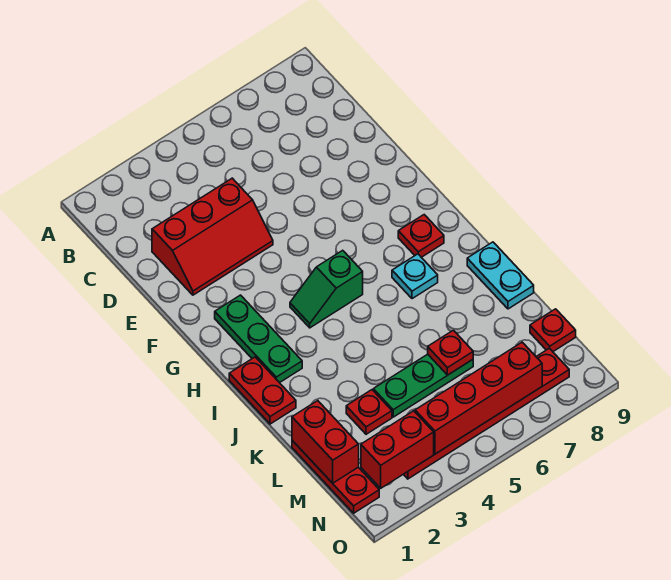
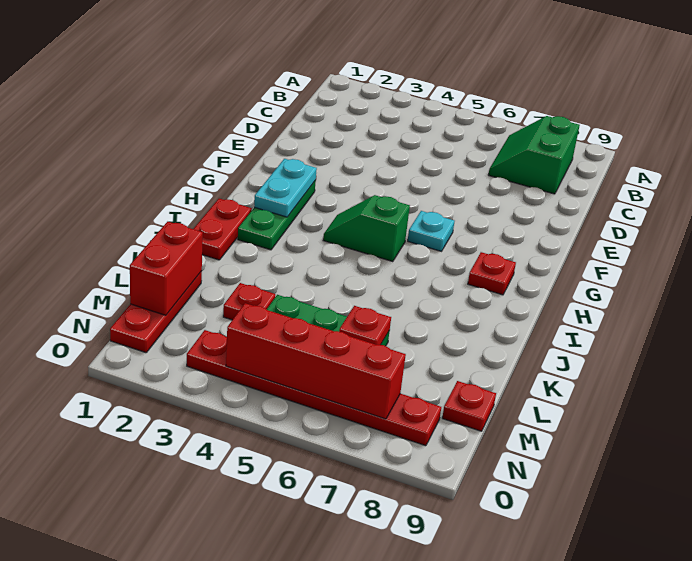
none -> green slope B7:C8 level 1 top 8
red slope D2:E4 level 1 top D -> none
cyan plate I7 level 1 -> cyan plate G6 level 1
cyan plate J9:K9 level 1 -> cyan plate G2:H2 level 2
red brick N2:N3 level 2 -> none

